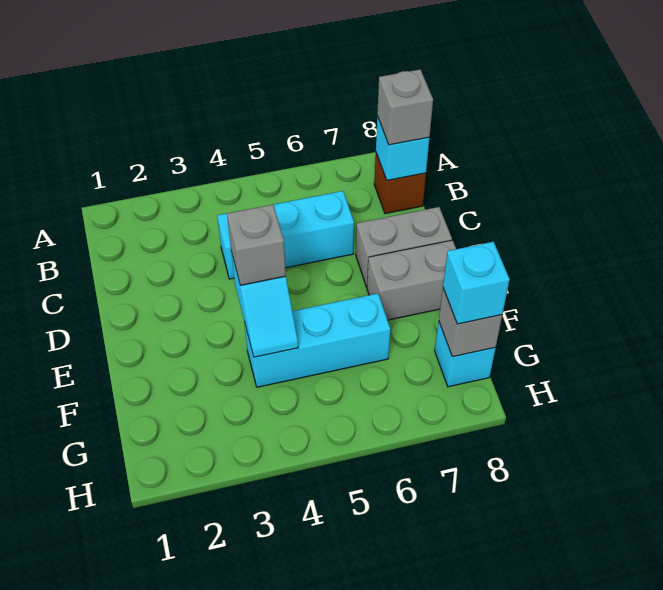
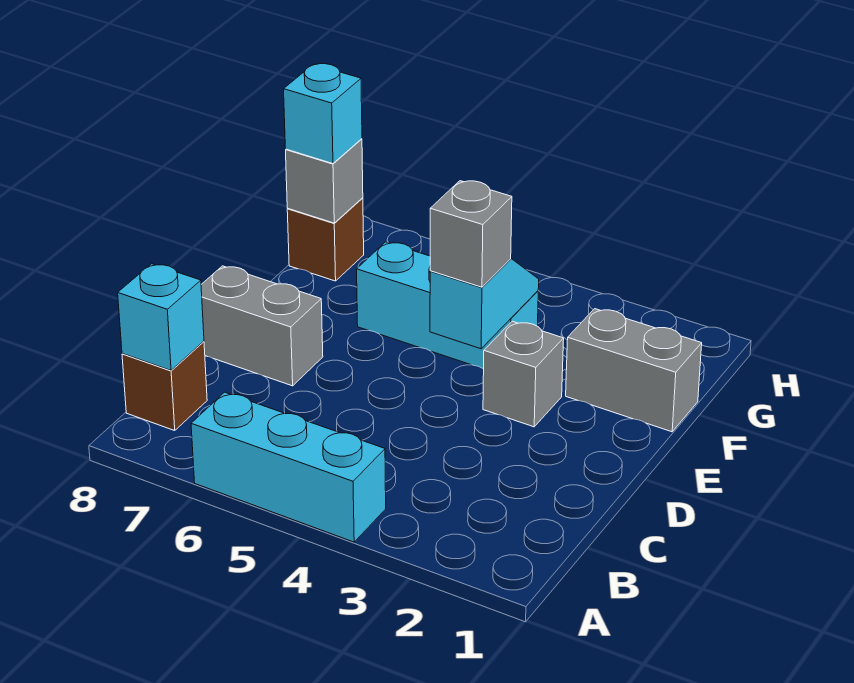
grey brick B8 level 3 -> grey brick E3 level 1
cyan brick C4:C6 level 1 -> cyan brick A4:A6 level 1
grey brick E7:E8 level 1 -> grey brick F1:F2 level 1
cyan brick G8 level 1 -> brown brick G8 level 1

